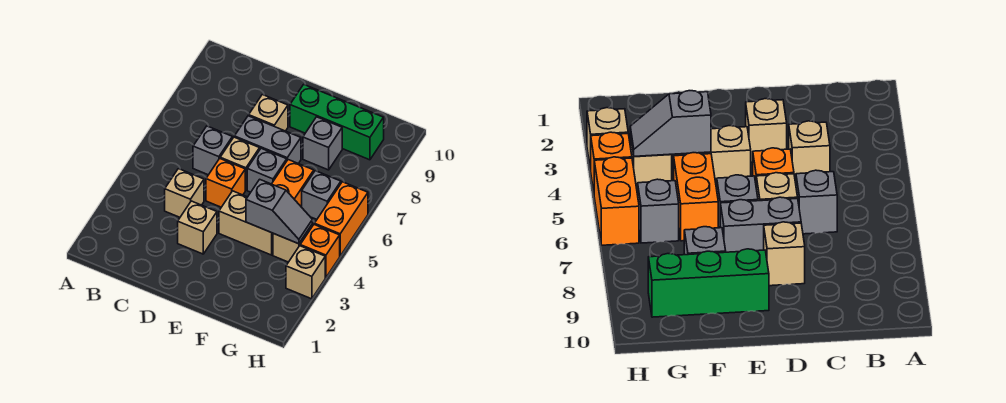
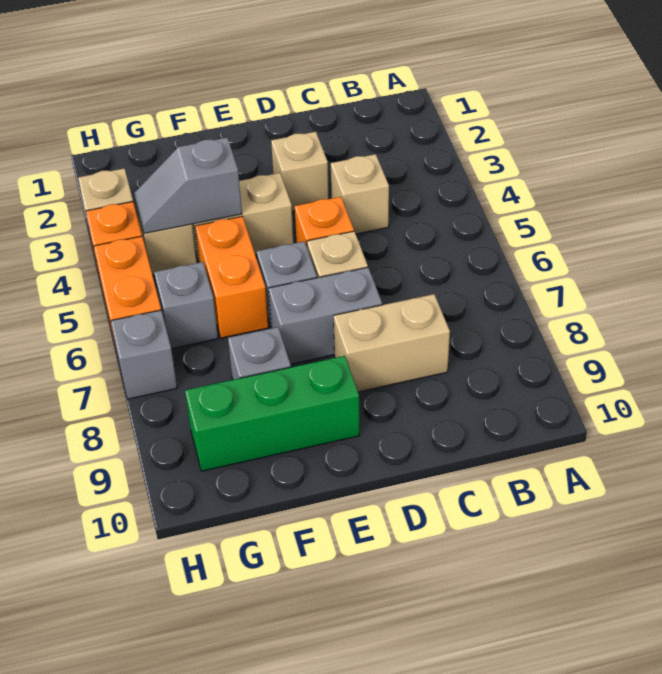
grey brick C6 level 1 -> grey brick H7 level 1
tan brick D8 level 1 -> tan brick C8:D8 level 1

